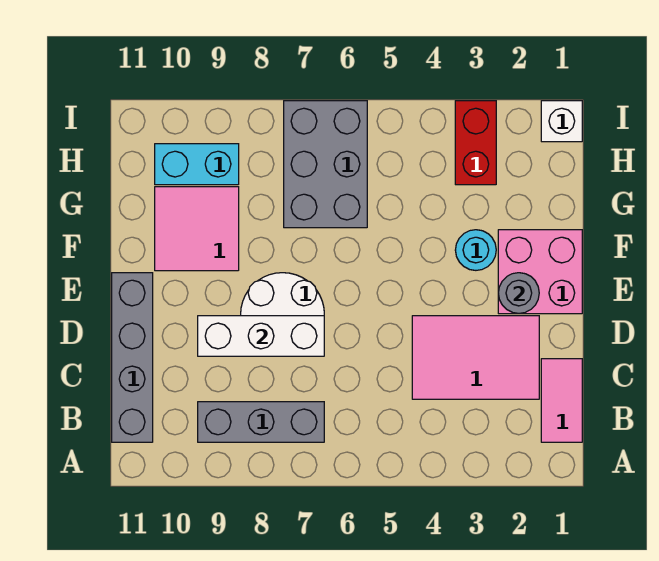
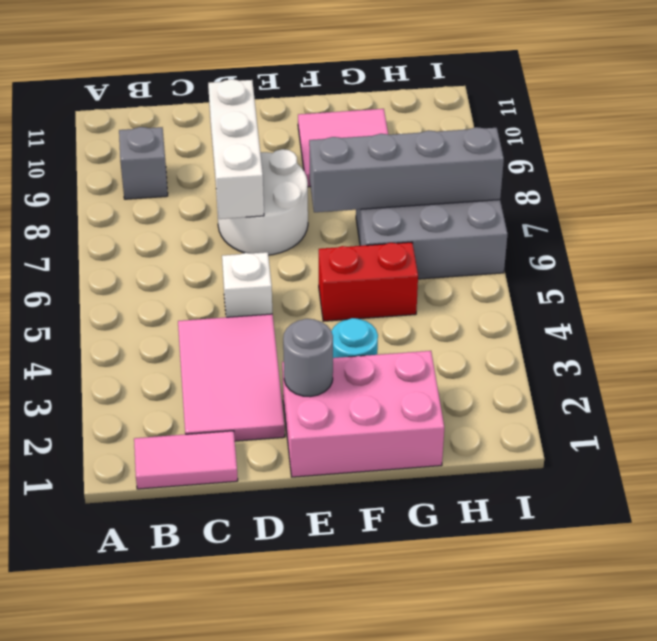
grey brick B7:B9 level 1 -> grey brick B9 level 1
grey brick B11:E11 level 1 -> grey brick F7:I7 level 2
pink brick E1:F2 level 1 -> pink brick E1:G2 level 1
red brick H3:I3 level 1 -> red brick F5:G5 level 1
cyan brick H9:H10 level 1 -> none
white brick I1 level 1 -> white brick D5 level 1

